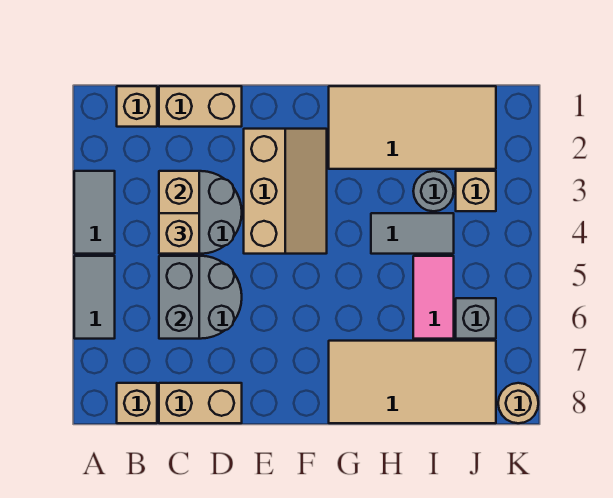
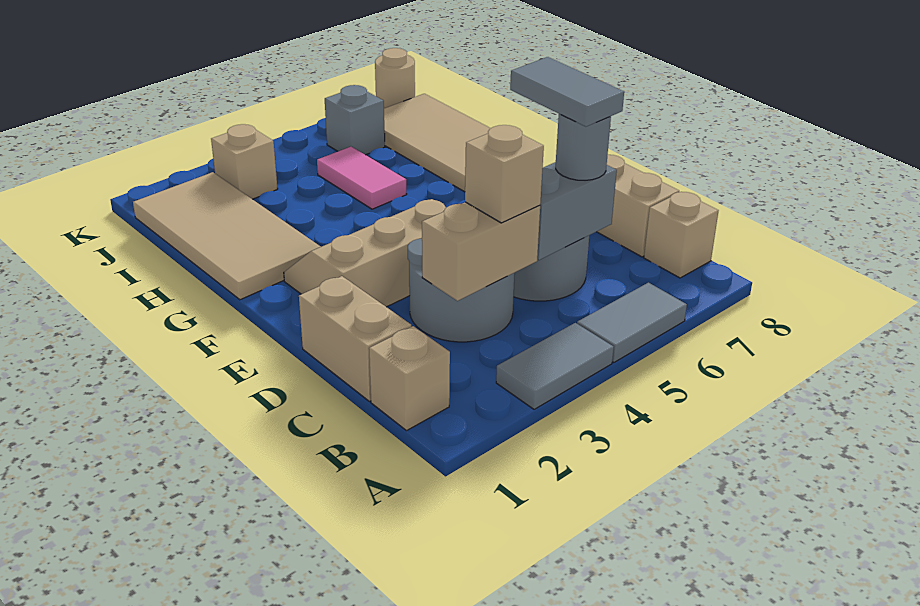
grey tile H4:I4 level 1 -> grey tile C6:D6 level 4
grey round brick I3 level 1 -> grey round brick C6 level 3
pink tile I5:I6 level 1 -> pink tile H5:I5 level 1

